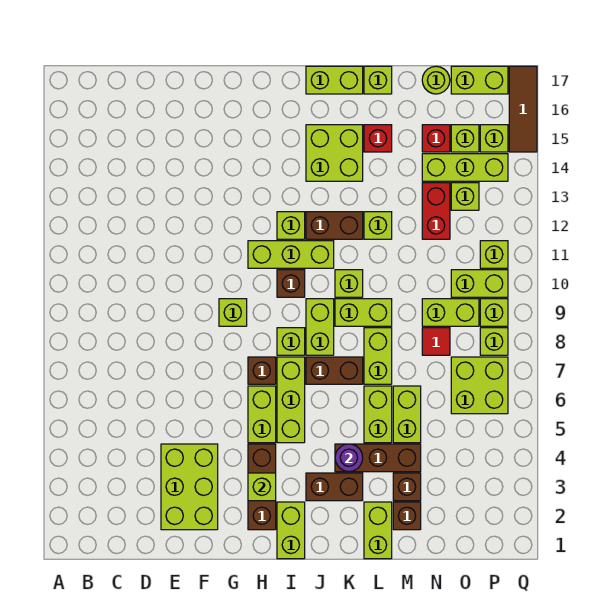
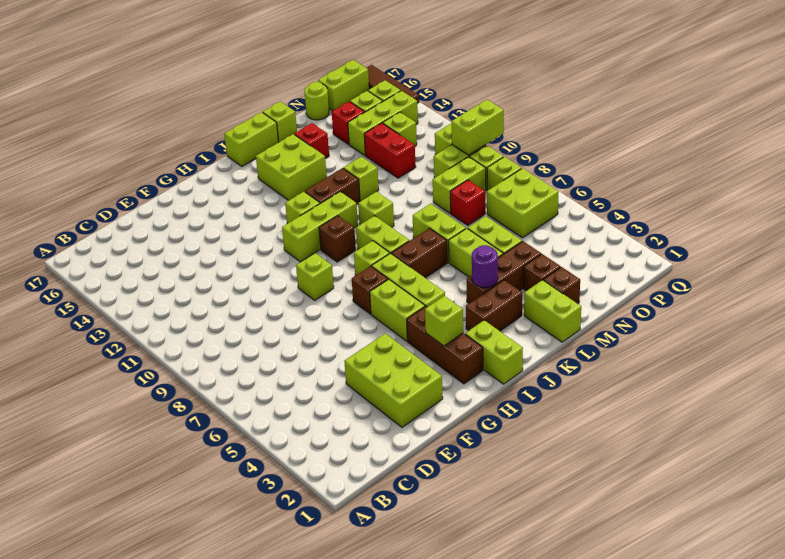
lime brick K9:L9 level 1 -> lime brick P10:Q10 level 2
red tile N8 level 1 -> red brick N8 level 1

